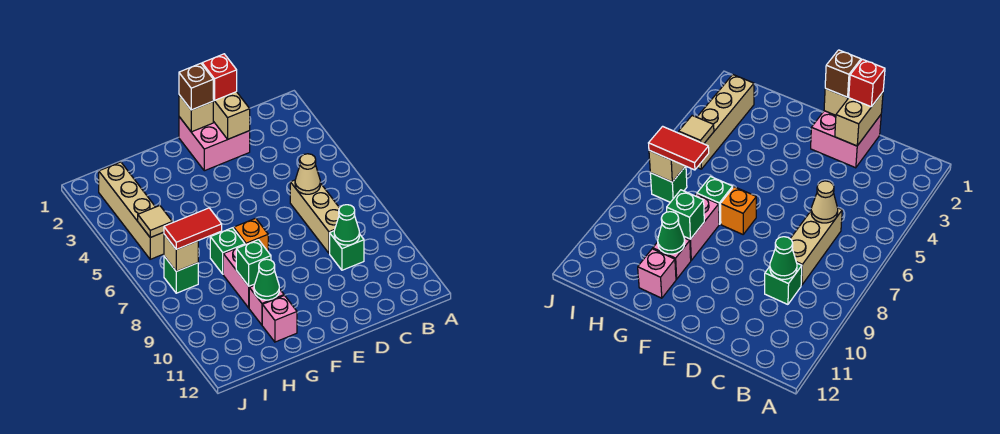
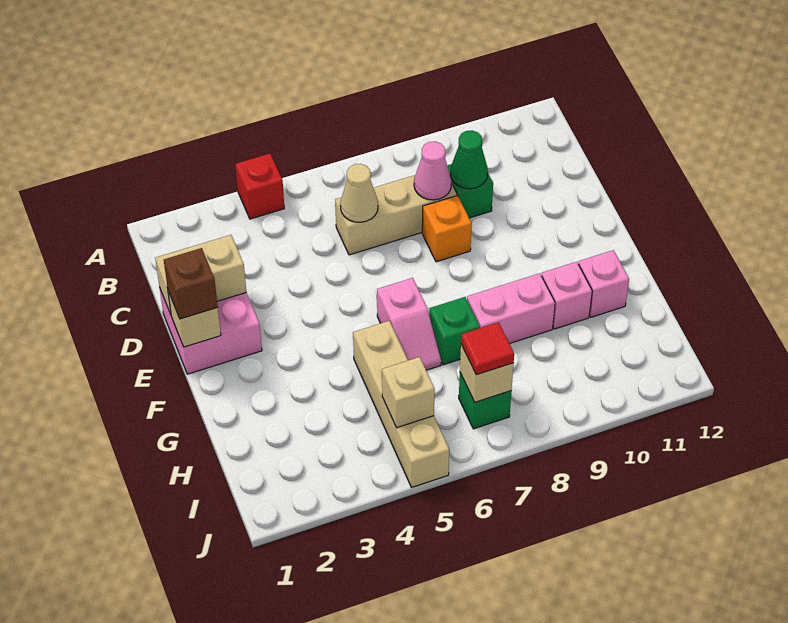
none -> pink cone C8 level 2
red brick D1 level 3 -> red brick A4 level 1
none -> pink slope F6:G6 level 1 top F
orange brick F7 level 1 -> orange brick D8 level 1
green brick G9 level 2 -> none
green cone G10 level 2 -> none
red tile H7:I7 level 3 -> red tile I7 level 3
tan brick I2:I5 level 1 -> tan brick G5:J5 level 1
tan tile I5 level 2 -> tan brick I5 level 2

